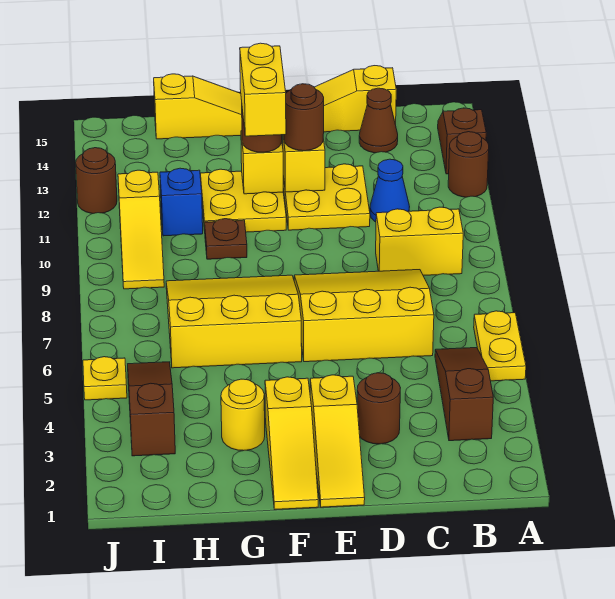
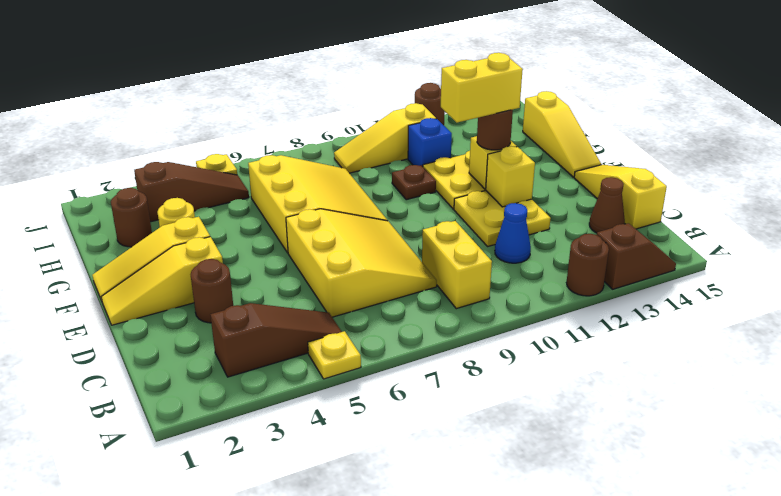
yellow plate A5:A6 level 1 -> yellow plate A5 level 1
brown round brick E12 level 3 -> brown round brick H2 level 1

